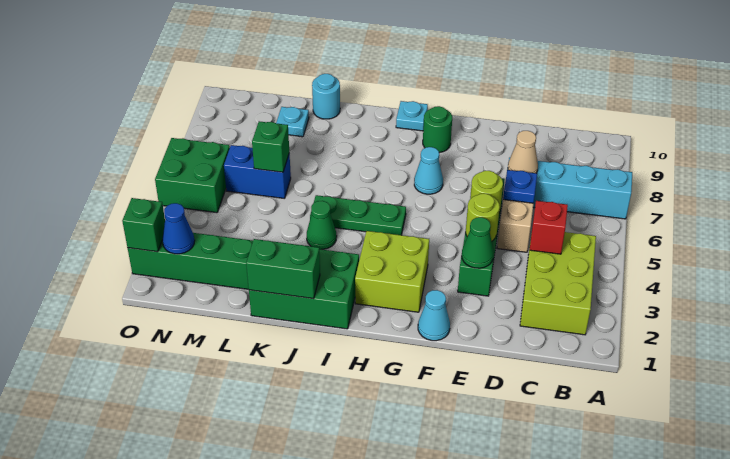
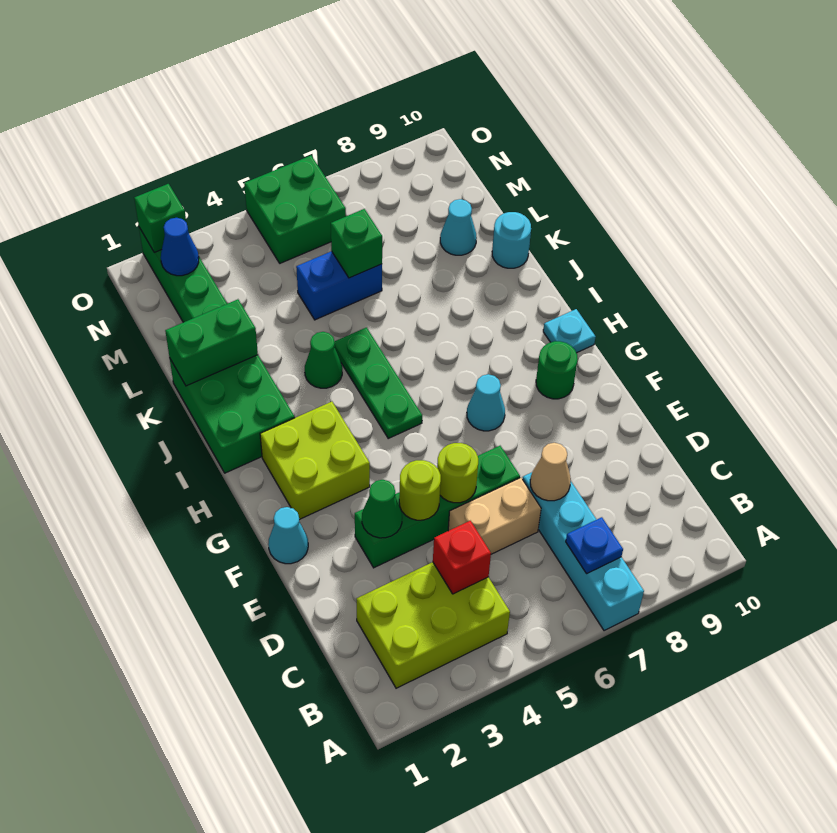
blue plate D6 level 2 -> blue plate B7 level 2
green brick J1:K1 level 2 -> green brick K1:K2 level 2
blue brick L6:M6 level 1 -> blue brick L5:L6 level 1
cyan plate L9 level 1 -> cyan cone L9 level 1

